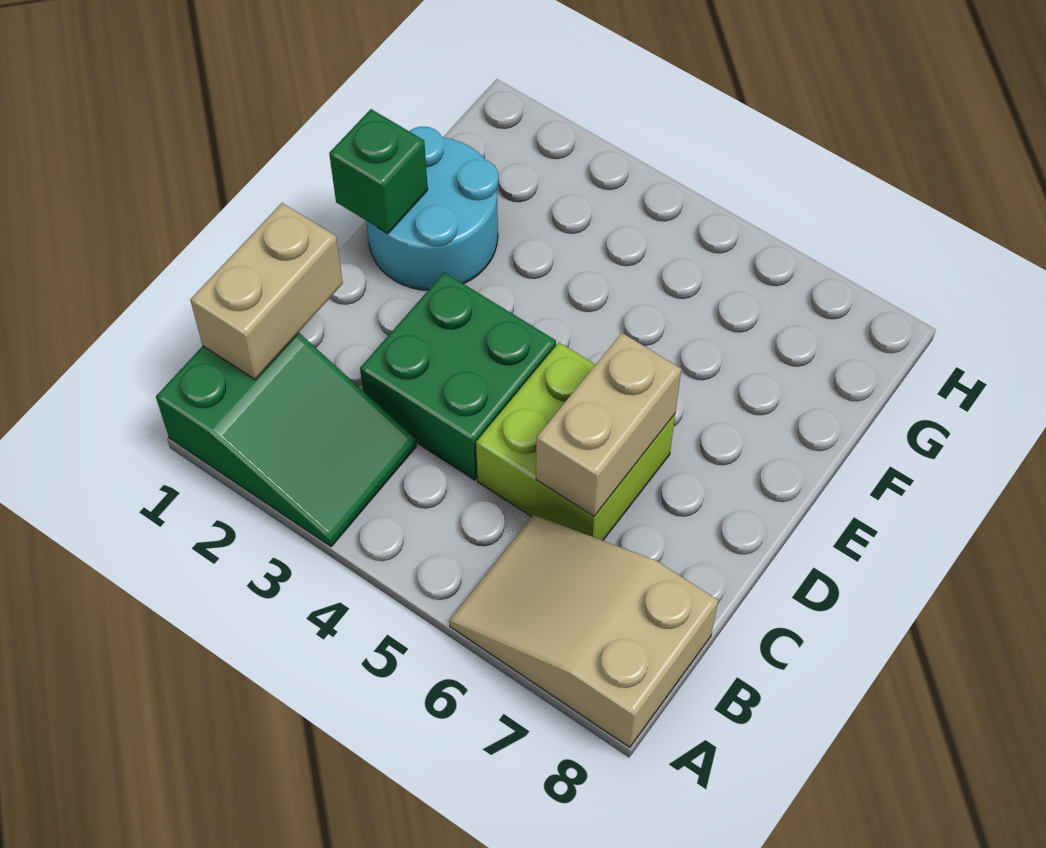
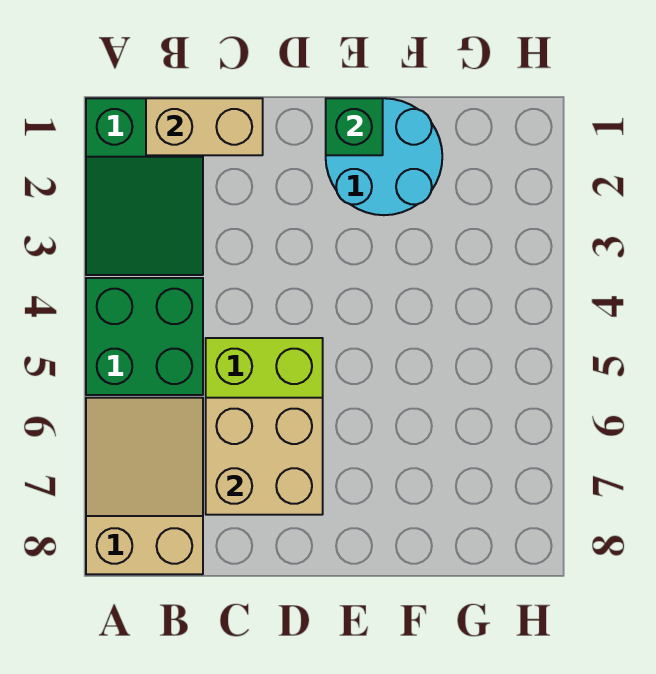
green brick C3:D4 level 1 -> green brick A4:B5 level 1
tan brick C6:D6 level 2 -> tan brick C6:D7 level 2

